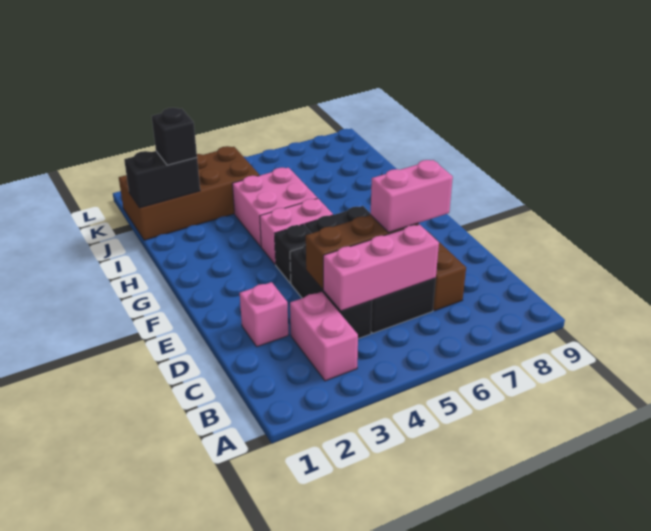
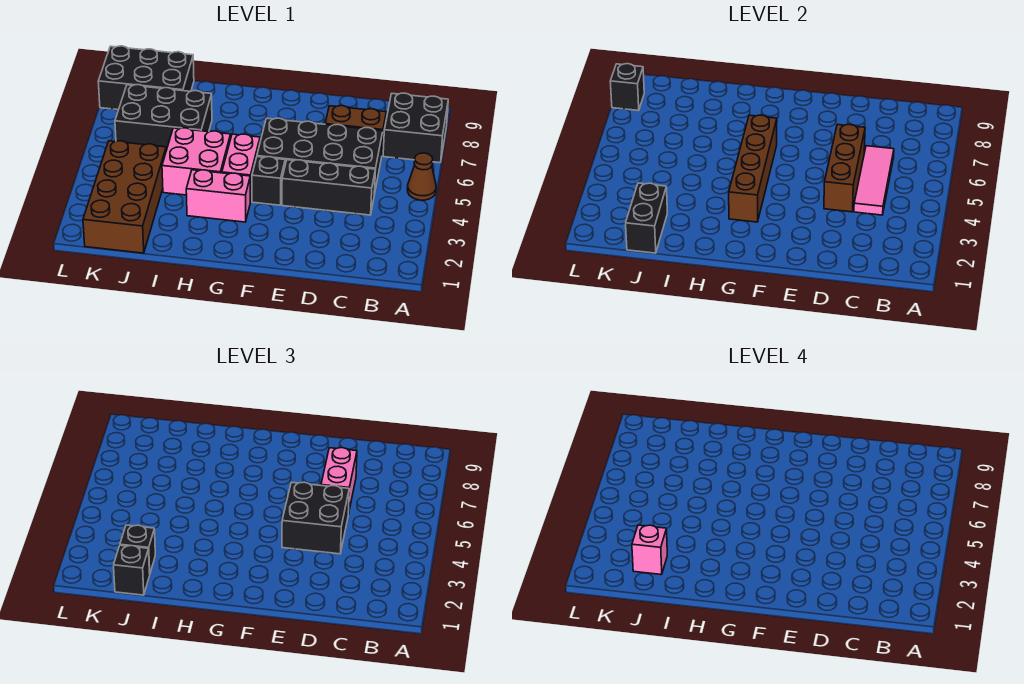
none -> brown cone A5 level 1
none -> black brick A7:B8 level 1
pink brick B3:C3 level 1 -> pink brick G3:H3 level 1
pink brick C4:C6 level 2 -> pink tile C4:C6 level 2
pink brick D2 level 1 -> pink brick J2 level 4
none -> black brick D4:E5 level 3
none -> brown brick G3:G6 level 2
none -> black brick I6:K7 level 1
none -> black brick J1 level 3
none -> black brick J8:L9 level 1
none -> black brick L8 level 2

